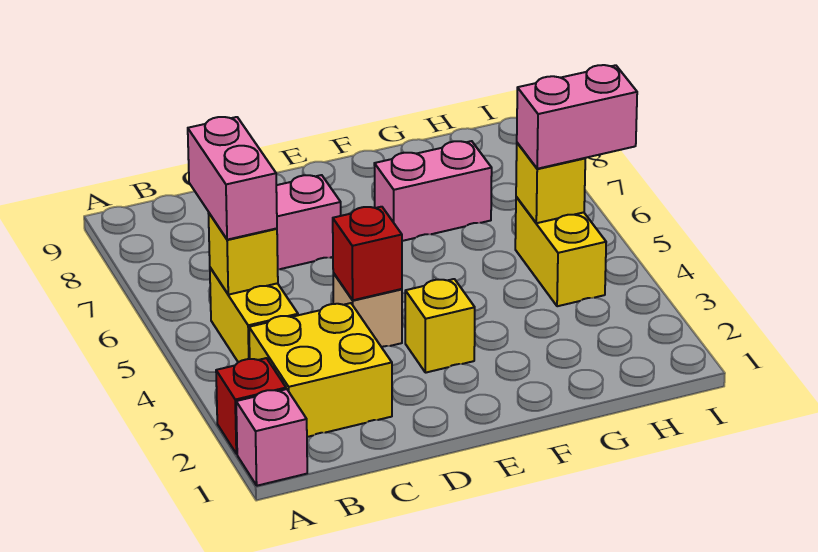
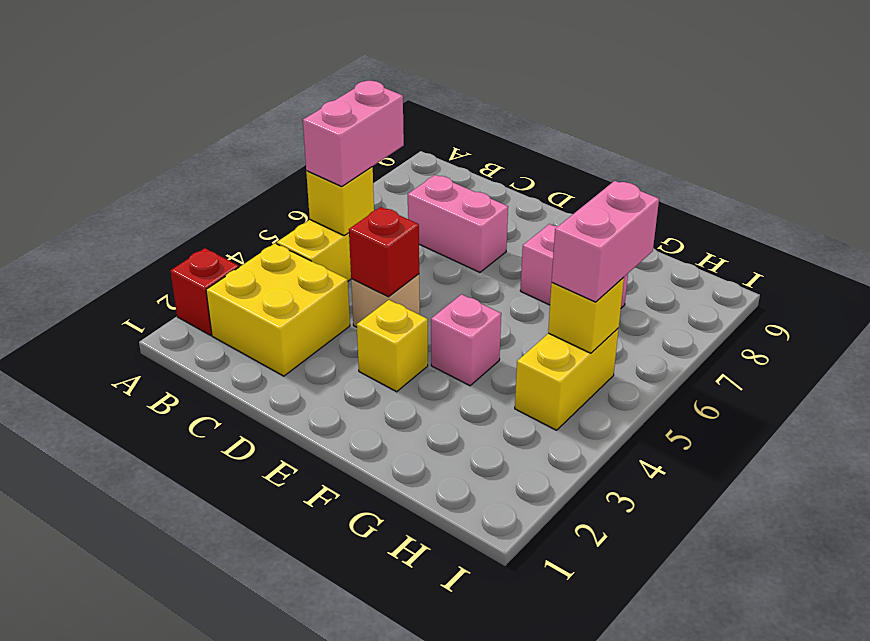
pink brick A1 level 1 -> pink brick F4 level 1
pink brick H5:I5 level 3 -> pink brick H5:H6 level 3

